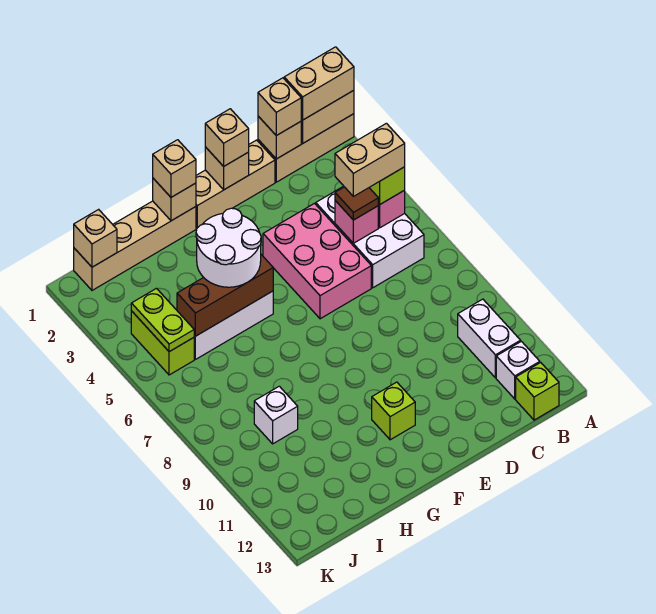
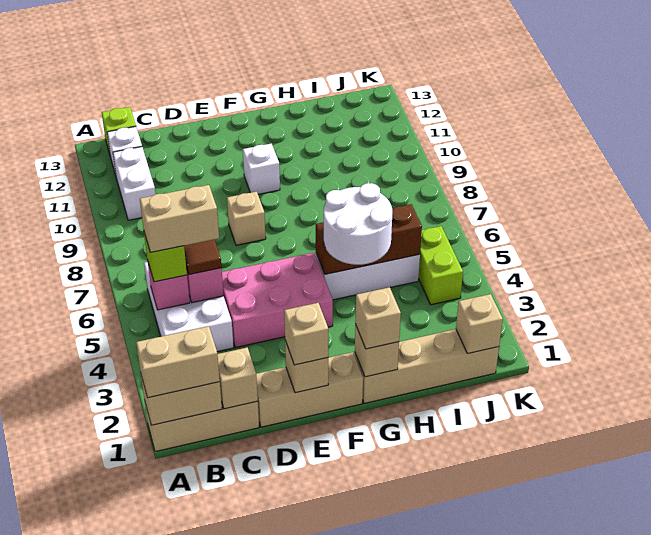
tan brick C1 level 3 -> tan brick E8 level 1
pink brick D4:E6 level 1 -> pink brick D4:F5 level 1
lime brick F11 level 1 -> none
white brick I9 level 1 -> white brick F10 level 1
lime plate J4:J5 level 2 -> none

